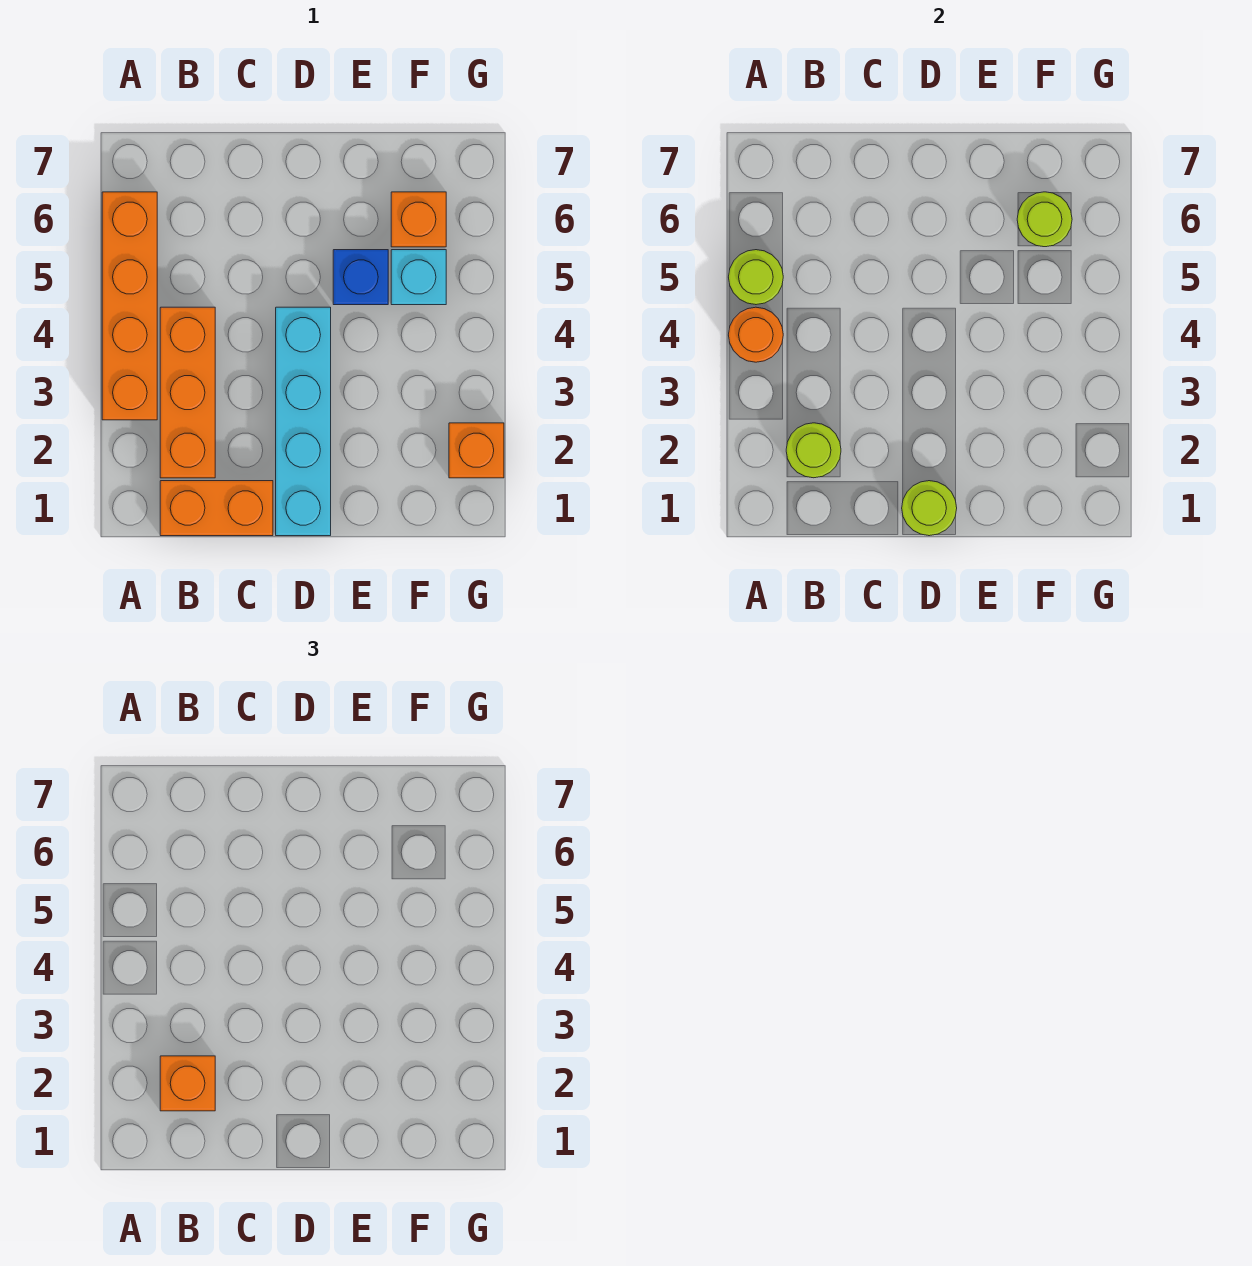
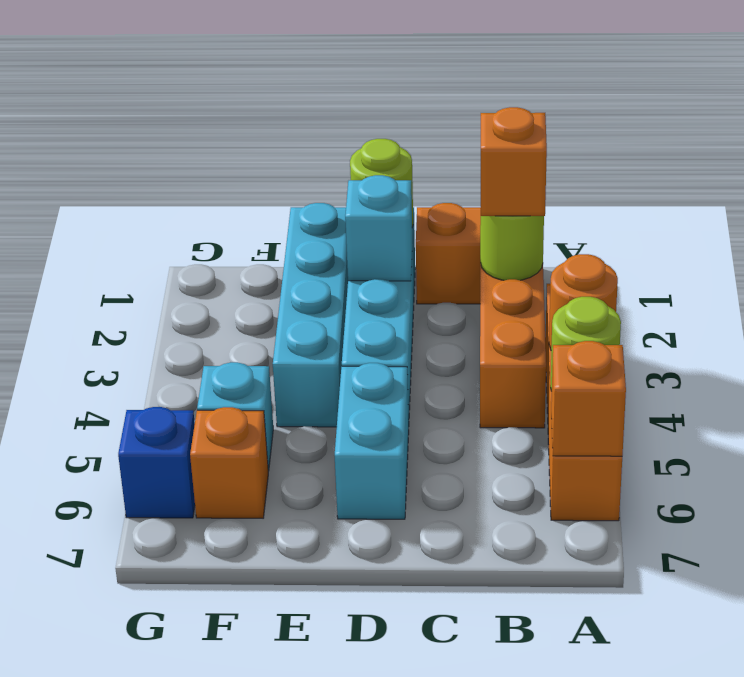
none -> cyan brick D2 level 2
none -> cyan brick D5:D6 level 1
none -> cyan brick E1:E4 level 1
blue brick E5 level 1 -> blue brick G6 level 1
lime round brick F6 level 2 -> none
orange brick G2 level 1 -> orange brick A6 level 2

